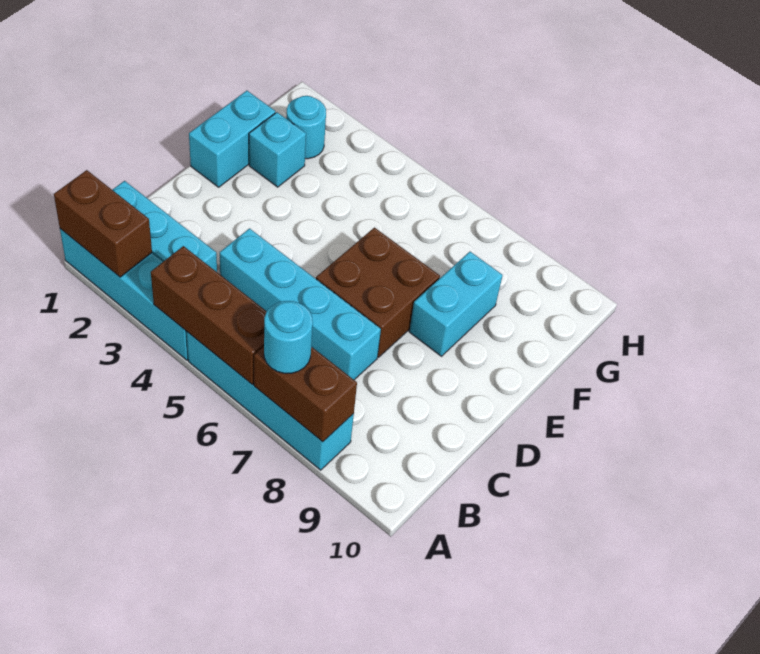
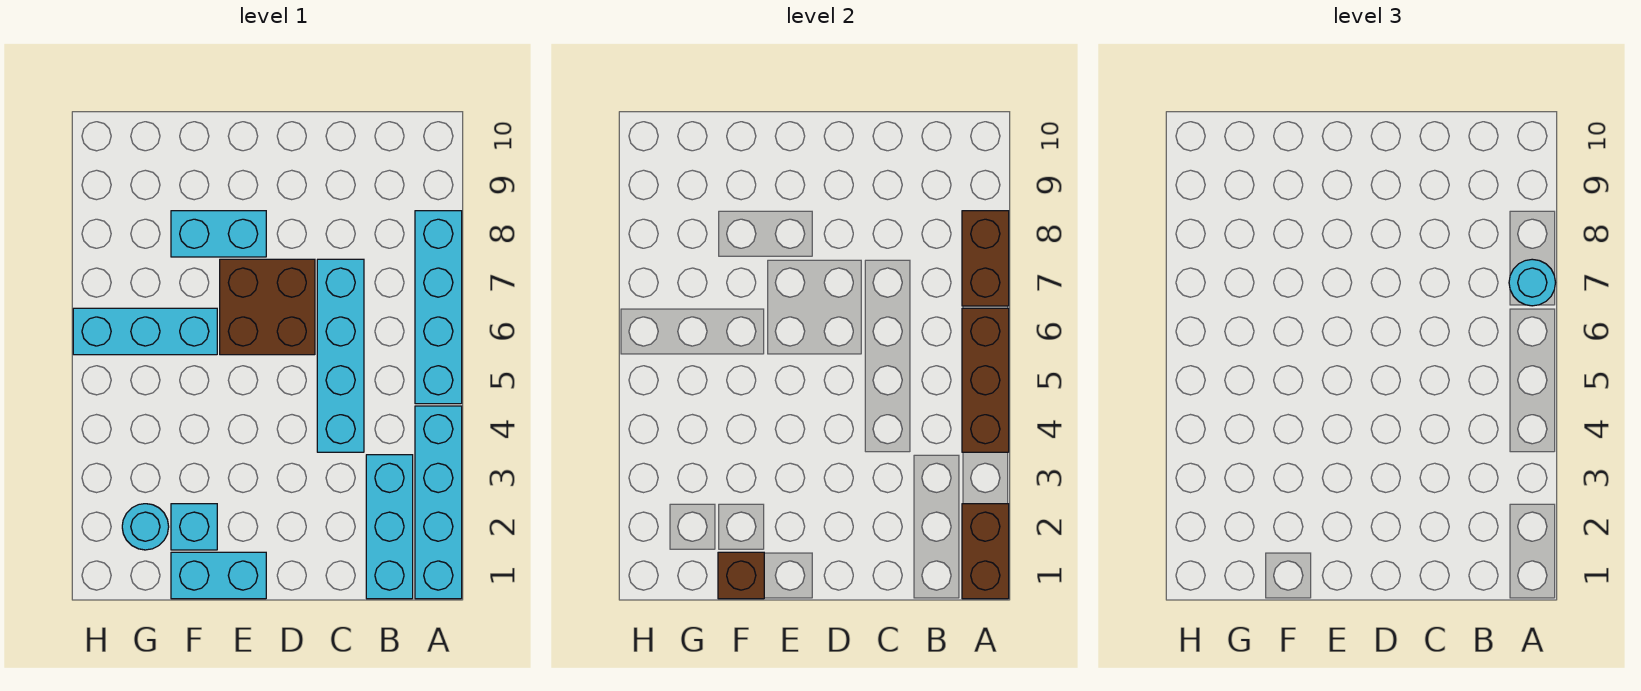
none -> brown brick F1 level 2
none -> cyan brick F6:H6 level 1

